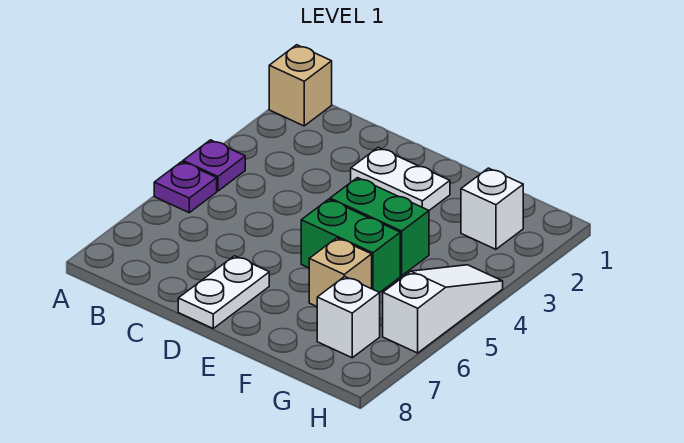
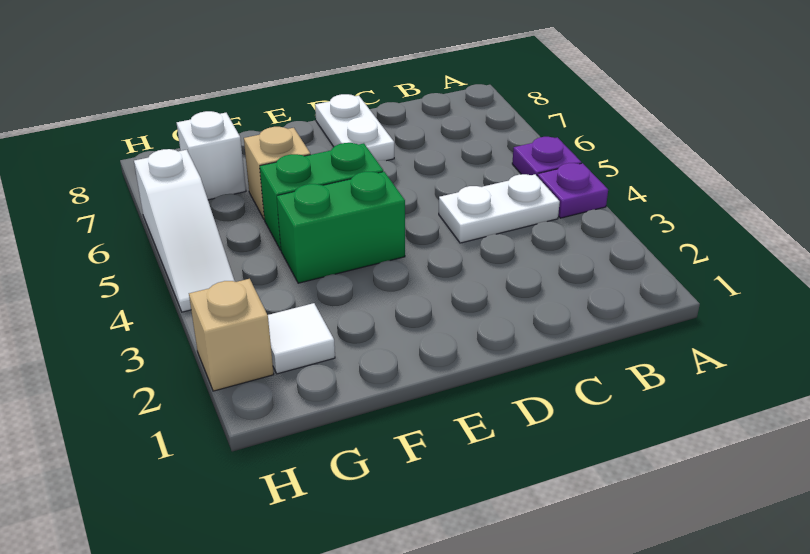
tan brick A1 level 1 -> tan brick H2 level 1
white plate D2:E2 level 1 -> white plate B4:C4 level 1
white brick G2 level 1 -> white tile G2 level 1

